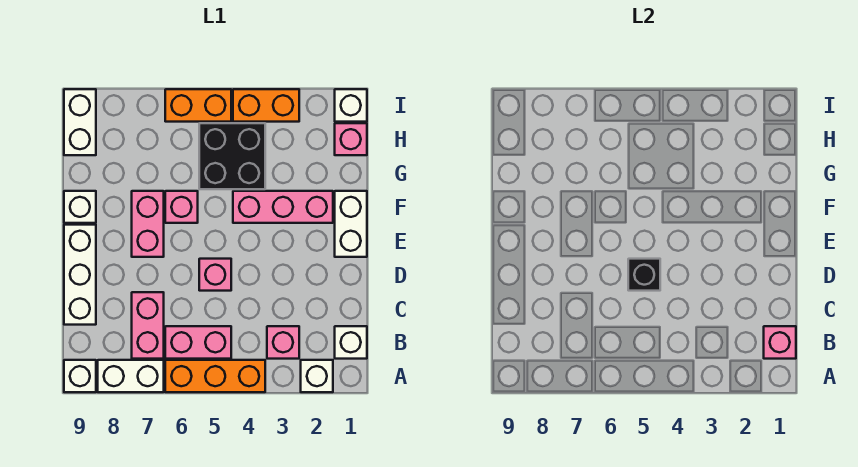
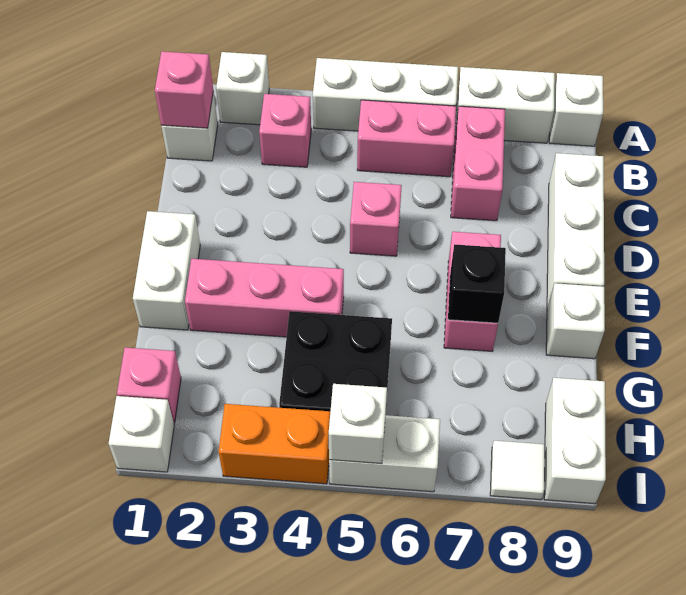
orange brick A4:A6 level 1 -> white brick A4:A6 level 1
black brick D5 level 2 -> black brick F7 level 2
pink brick F6 level 1 -> none
orange brick I5:I6 level 1 -> white brick I5:I6 level 1
none -> white brick I5 level 2
none -> white tile I8 level 1

